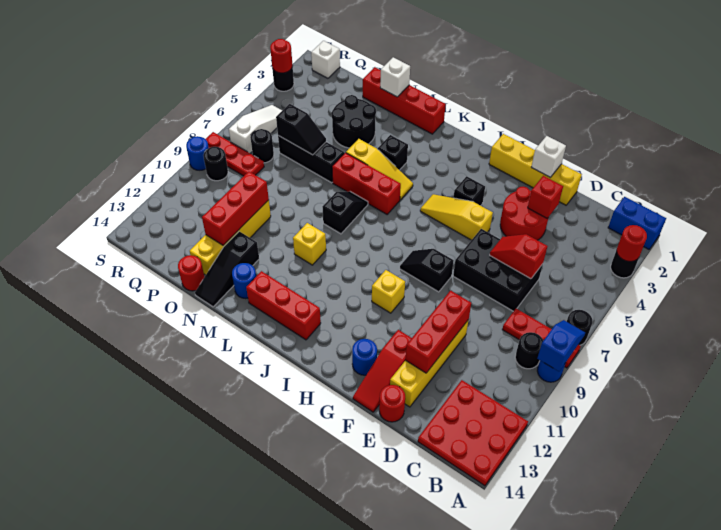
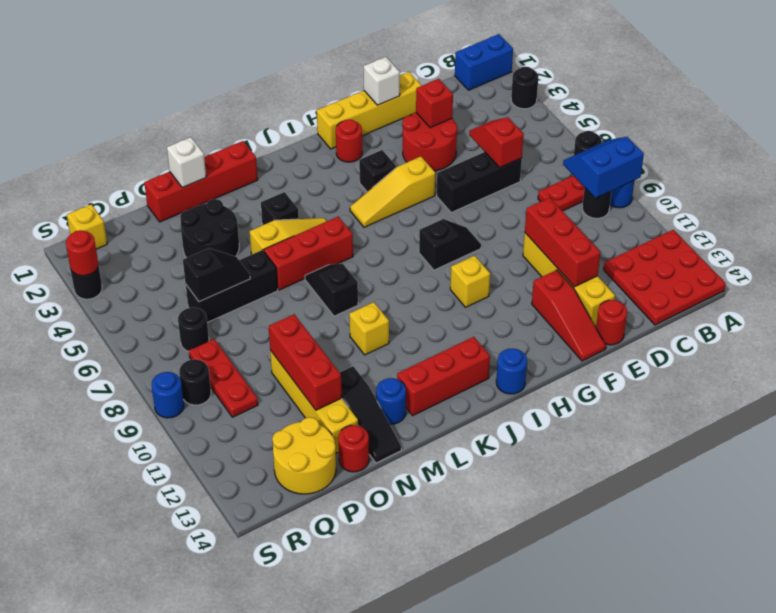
red round brick A3 level 2 -> red round brick H2 level 1
blue slope A8:A9 level 2 top 9 -> blue slope A8:B9 level 2 top 9
black brick D6:F7 level 1 -> black brick D6:F6 level 1
red slope D6:E6 level 2 top D -> red slope D5:D6 level 2 top 6
black slope G8:H8 level 1 top G -> black slope G8:H8 level 1 top H
blue round brick G13 level 1 -> blue round brick I14 level 1
none -> yellow round brick P13:Q14 level 1
red plate Q8:S8 level 1 -> red plate Q8:Q10 level 1
white brick R1 level 1 -> yellow brick R1 level 1
white slope R5:R7 level 1 top 7 -> none

